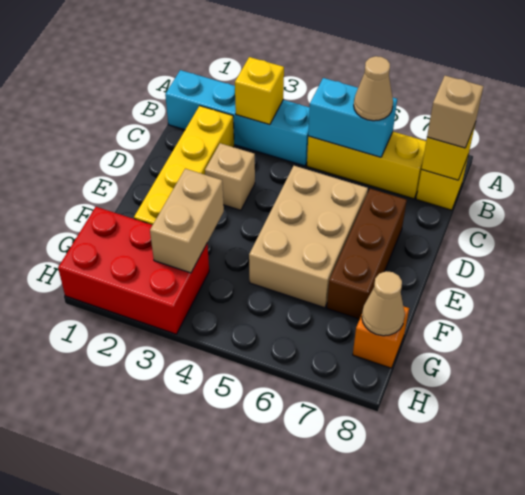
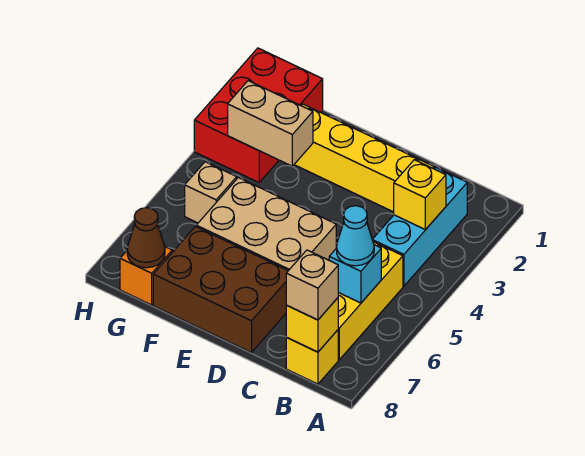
cyan brick B1:B4 level 1 -> cyan brick B2:B4 level 1
cyan brick B5:B6 level 2 -> cyan brick B6 level 2
tan cone B6 level 3 -> cyan cone B6 level 3
tan brick D3 level 1 -> tan brick G5 level 1
brown brick D7:F7 level 1 -> brown brick D7:F8 level 1
tan cone G8 level 2 -> brown cone G8 level 2

